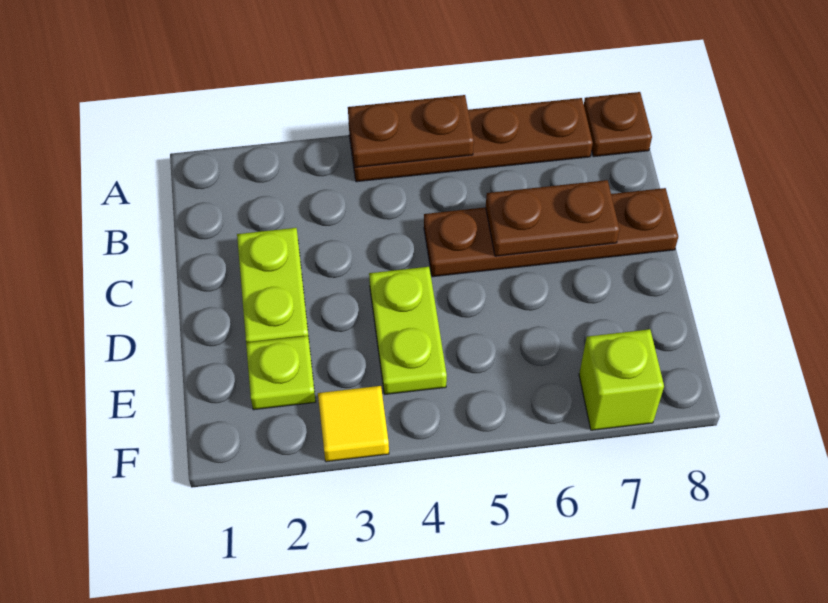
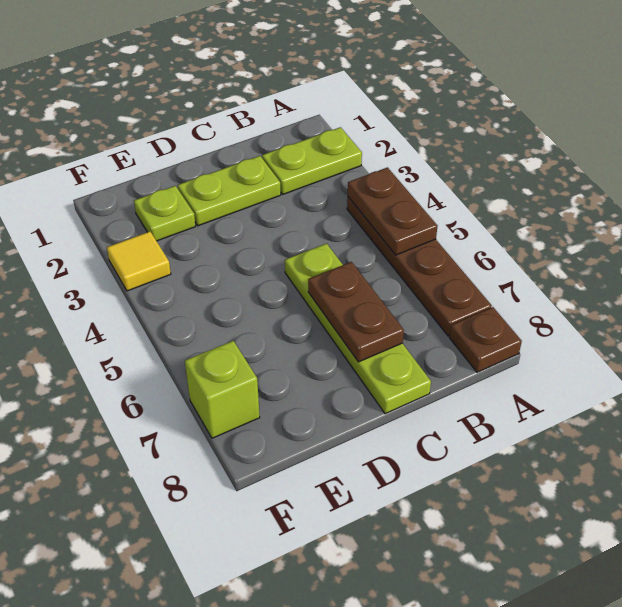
brown plate C5:C8 level 1 -> lime plate C5:C8 level 1
lime plate D4:E4 level 1 -> lime plate A2:B2 level 1

